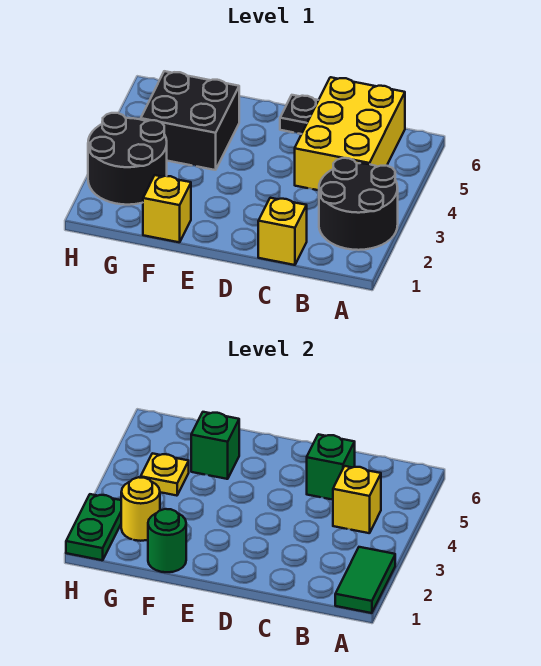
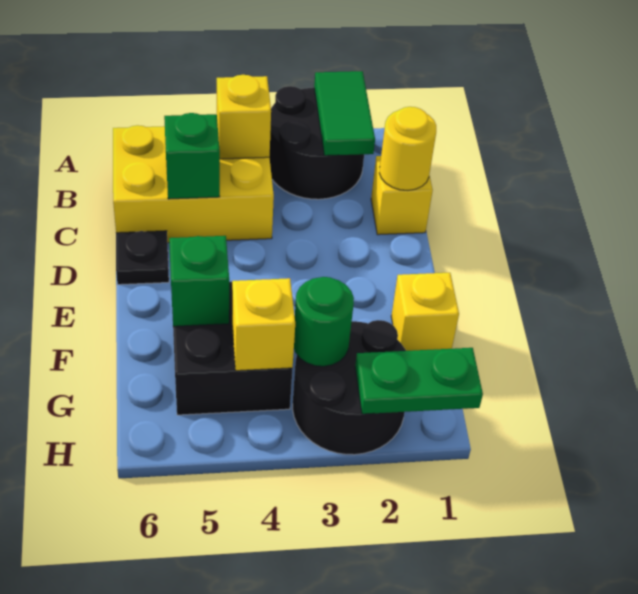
green tile A1:A2 level 2 -> green tile A2:B2 level 2
green round brick F1 level 2 -> green round brick G3 level 2
yellow round brick G2 level 2 -> yellow round brick C1 level 2
yellow plate G4 level 2 -> yellow brick G4 level 2

